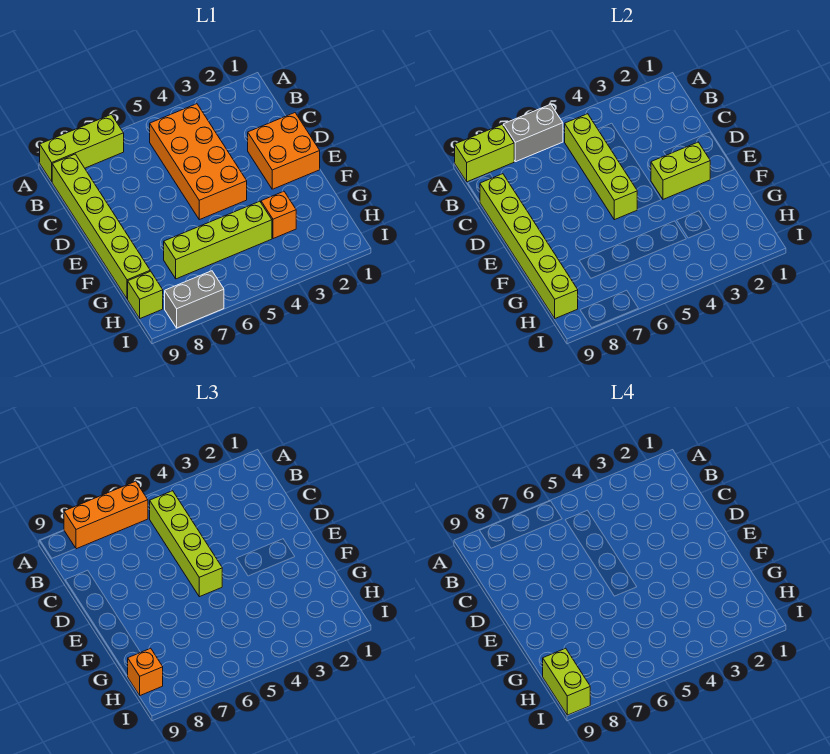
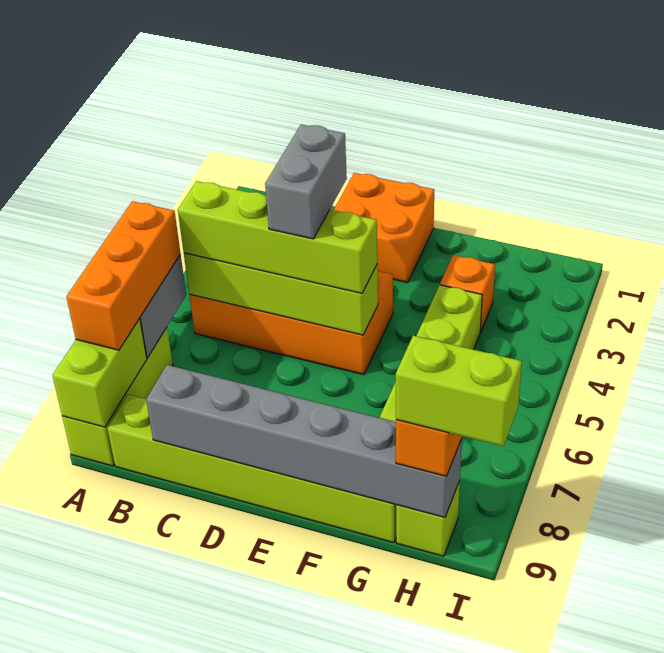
lime brick C9:H9 level 2 -> grey brick C9:H9 level 2
lime brick E2:E3 level 2 -> none
grey brick I7:I8 level 1 -> grey brick D4:D5 level 4

